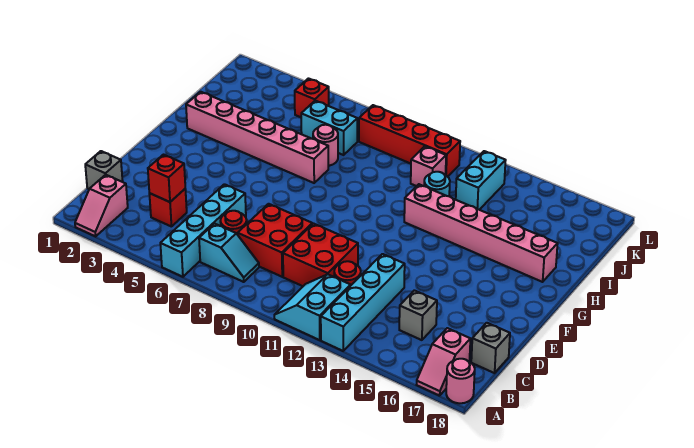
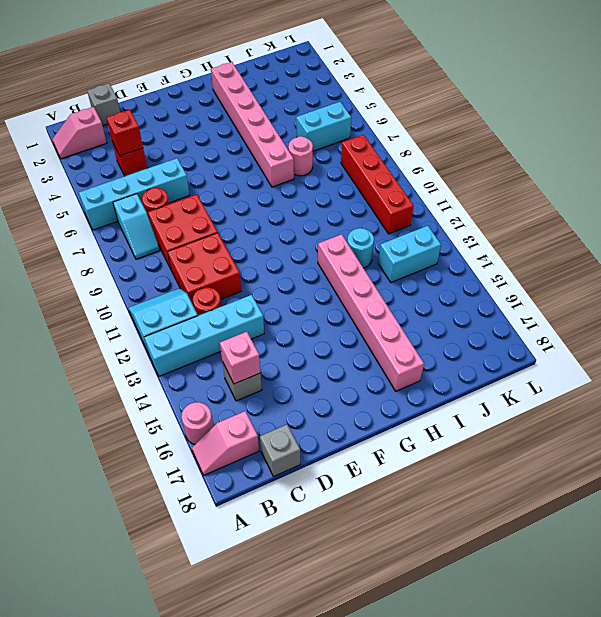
pink round brick A18 level 1 -> pink round brick A16 level 1
cyan brick J6:J7 level 1 -> cyan brick J6:K6 level 1
pink brick J11 level 1 -> pink brick C15 level 2
red brick K5 level 1 -> none

